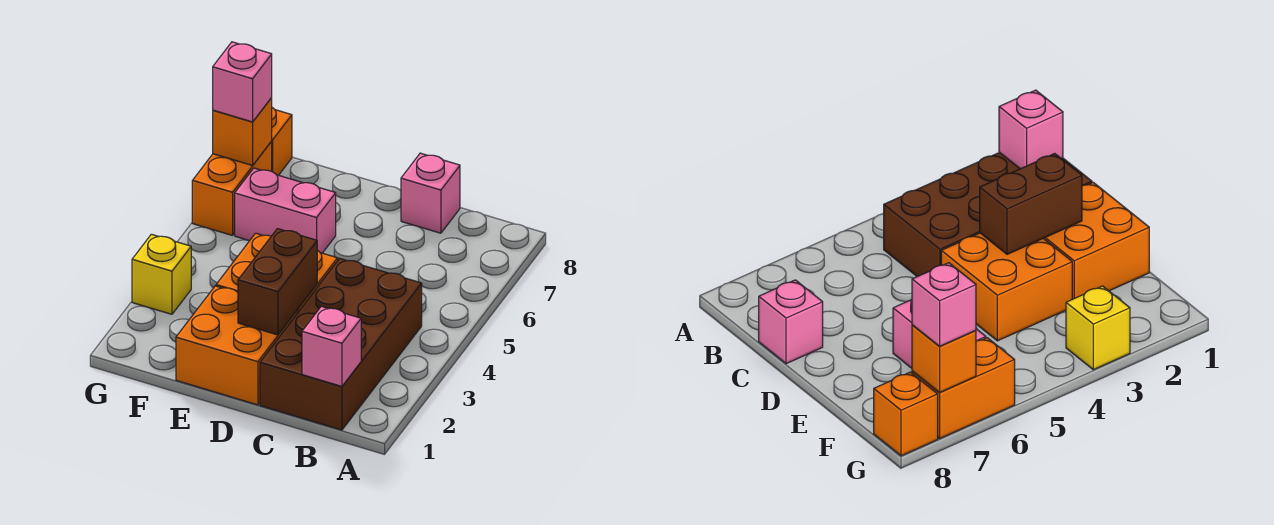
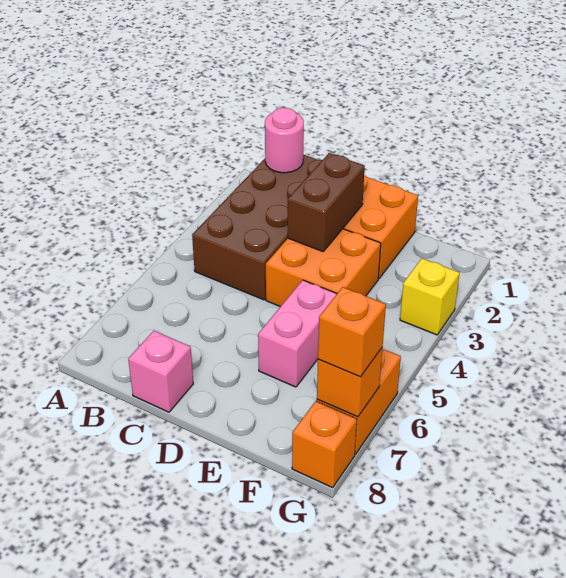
pink brick B1 level 2 -> pink round brick B1 level 2
pink brick E6:F6 level 1 -> pink brick E5:E6 level 1
pink brick G7 level 3 -> orange brick G7 level 3

